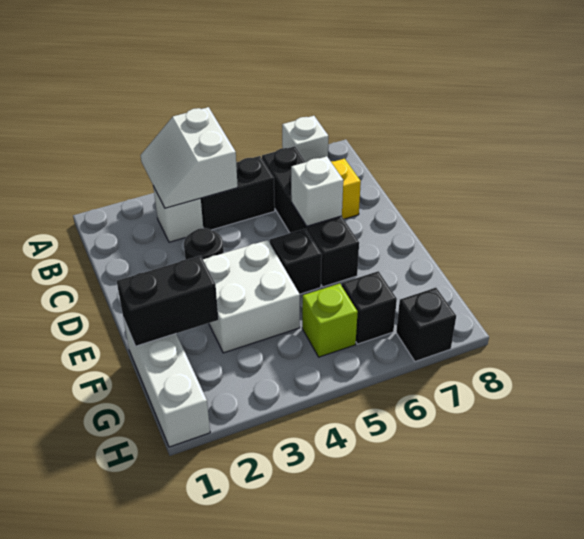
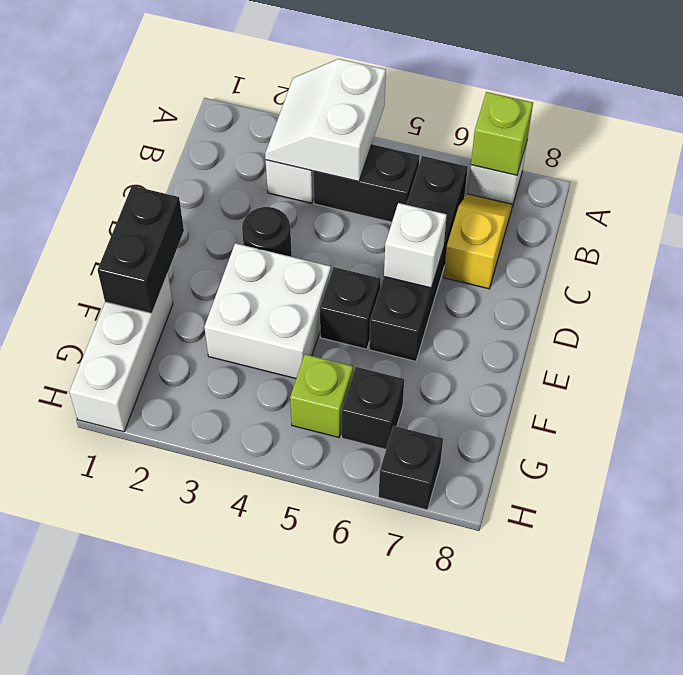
none -> lime brick A7 level 2
black brick F1:F2 level 2 -> black brick E1:F1 level 2

